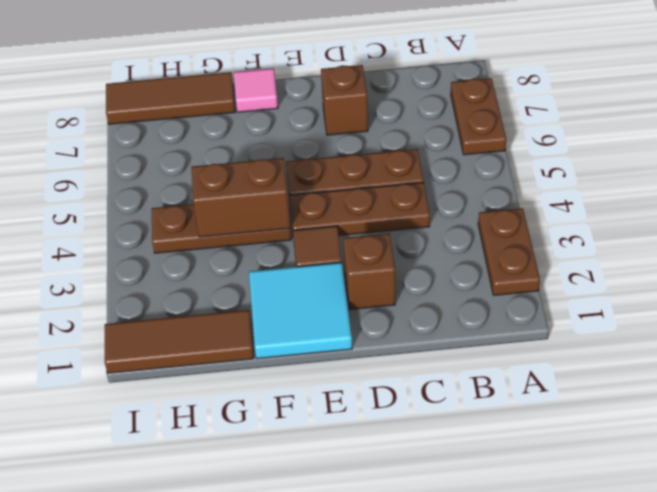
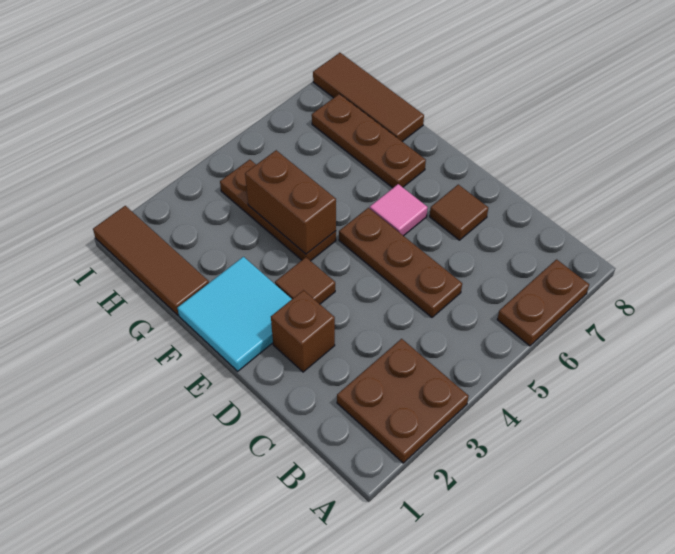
brown plate A2:A3 level 1 -> brown plate A2:B3 level 1
brown plate C4:E4 level 1 -> brown plate F7:H7 level 1
brown brick D7 level 1 -> brown tile D7 level 1
pink tile F8 level 1 -> pink tile E6 level 1

